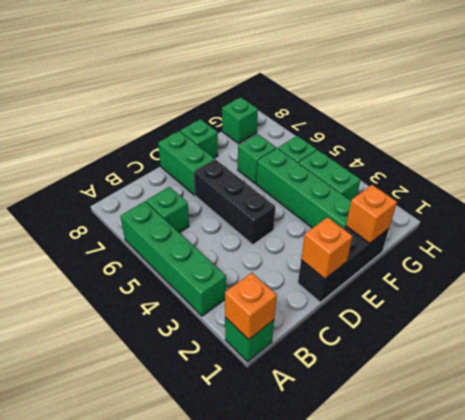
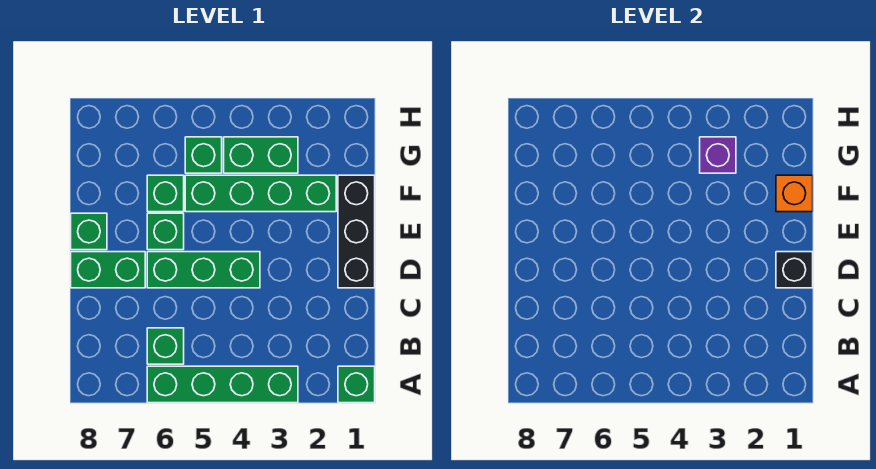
orange brick A1 level 2 -> none
orange brick D1 level 2 -> black brick D1 level 2
black brick D4:D6 level 1 -> green brick D4:D6 level 1
none -> purple brick G3 level 2
green brick G8 level 1 -> green brick E6 level 1

